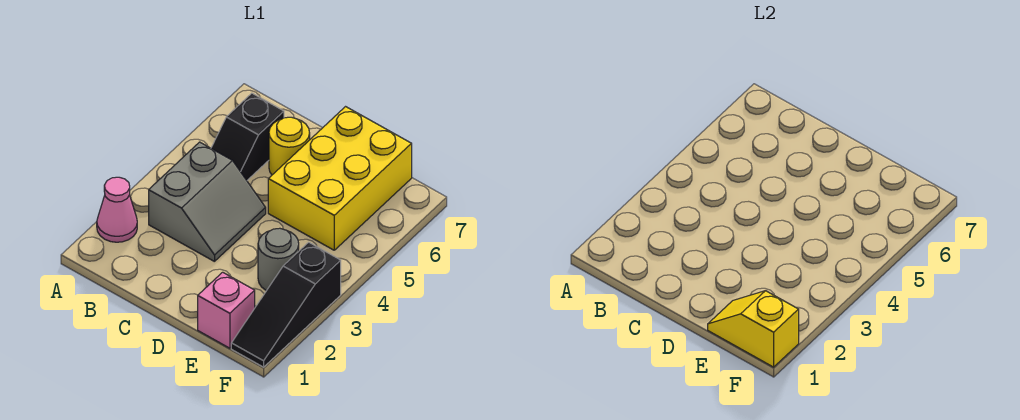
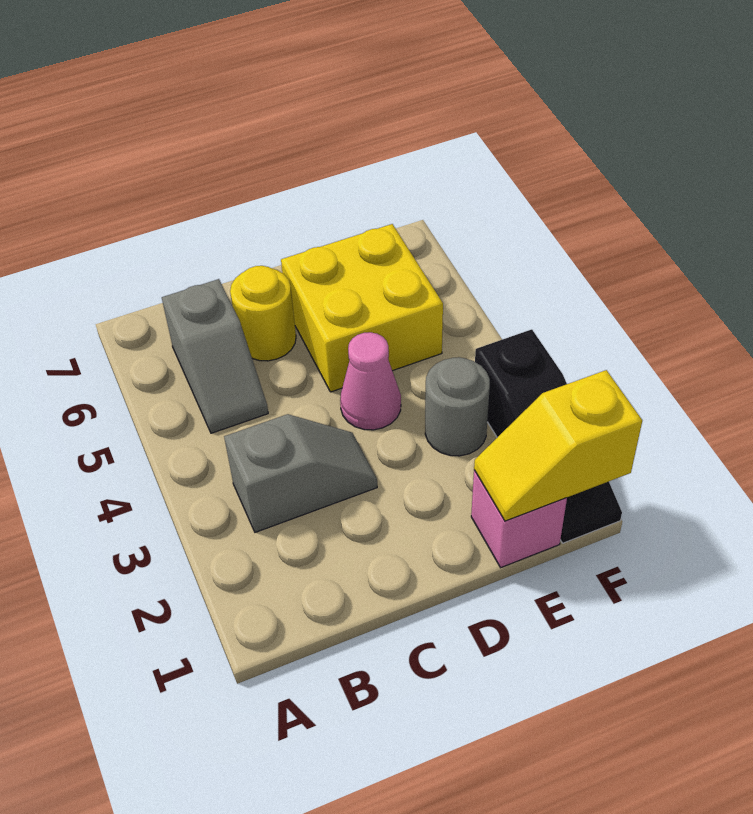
pink cone A2 level 1 -> pink cone D4 level 1
grey slope B3:C4 level 1 top B -> grey slope B3:C3 level 1 top B
black slope B5:B6 level 1 top 6 -> grey slope B5:B6 level 1 top 6
yellow brick D5:E7 level 1 -> yellow brick D5:E6 level 1

